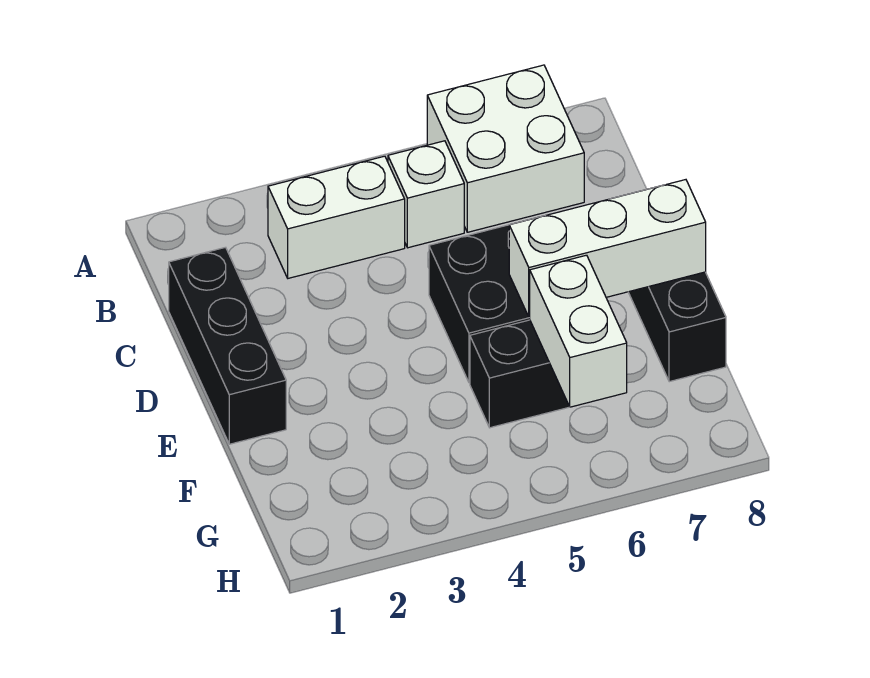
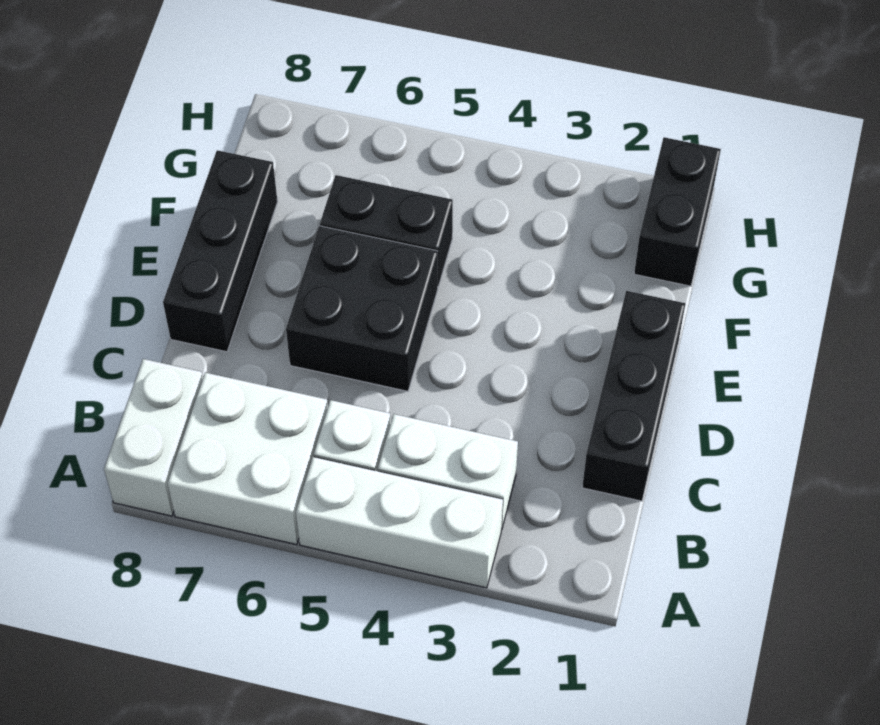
white brick E6:E8 level 2 -> white brick A3:A5 level 1
white brick F6:G6 level 2 -> white brick A8:B8 level 1
none -> black brick G1:H1 level 1

